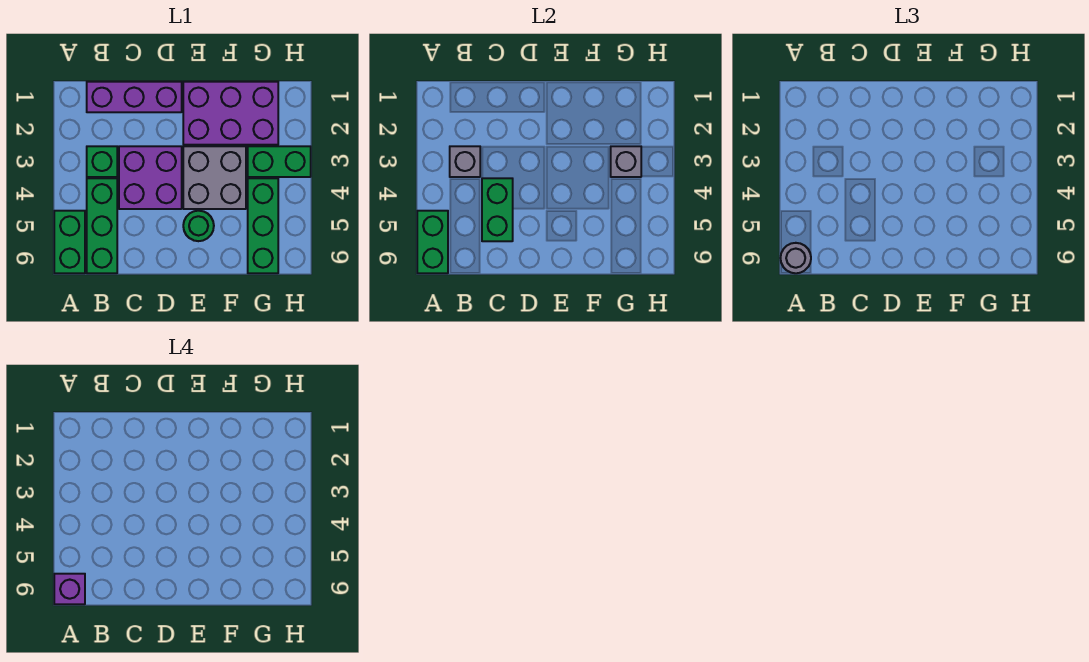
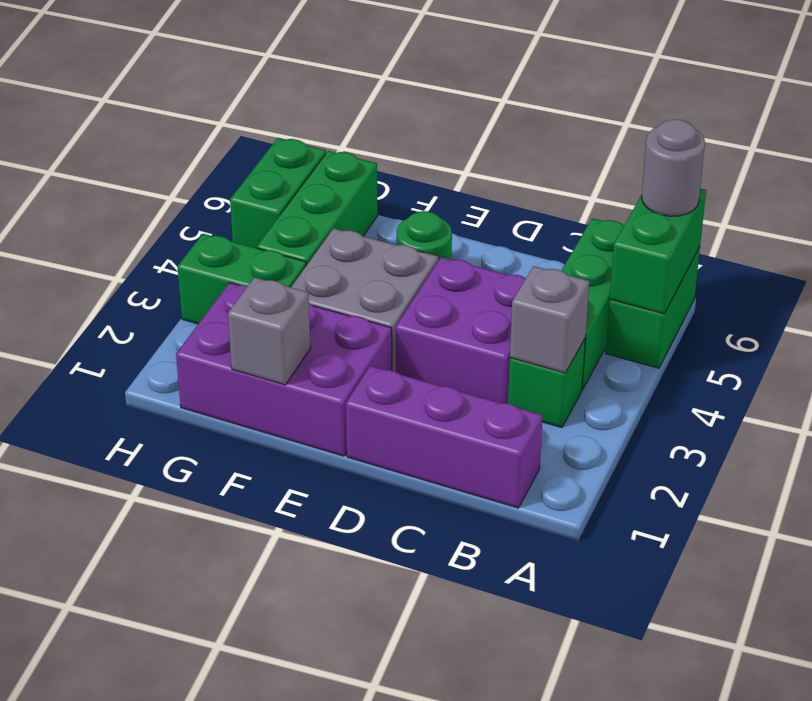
purple brick A6 level 4 -> none
green brick C4:C5 level 2 -> green brick H5:H6 level 1
grey brick G3 level 2 -> grey brick F1 level 2

